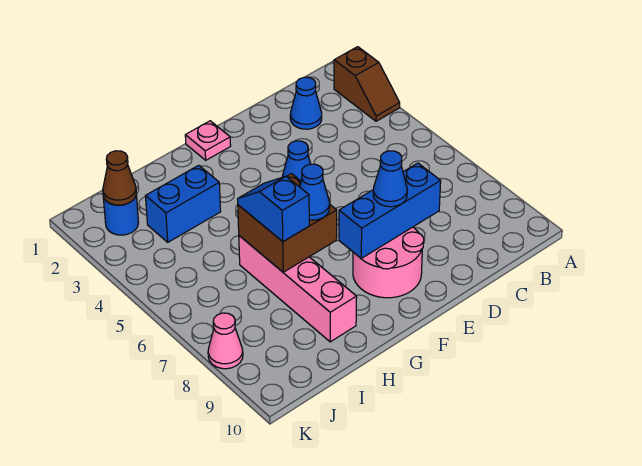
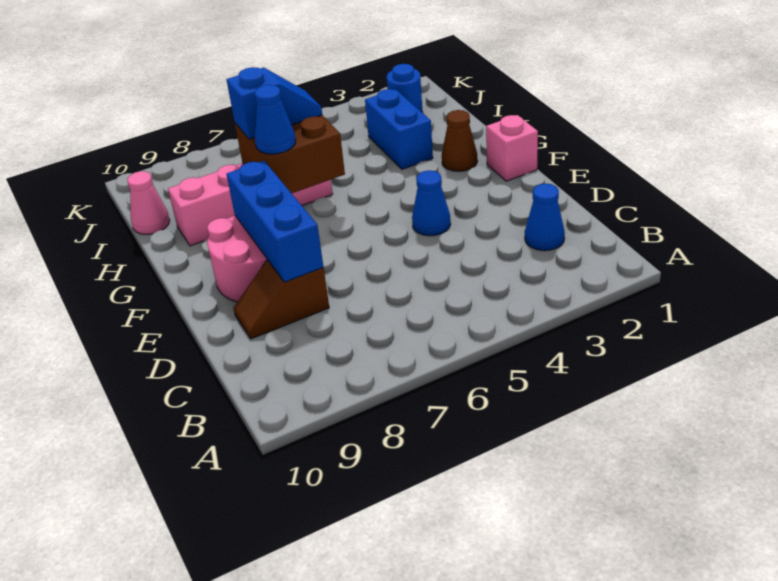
brown slope A2:A3 level 1 top 2 -> brown slope D8:D9 level 1 top 8
blue cone E8 level 3 -> none
pink plate F1 level 1 -> pink brick F1 level 1
brown cone J2 level 2 -> brown cone G2 level 1
pink cone K8 level 1 -> pink cone I10 level 1

